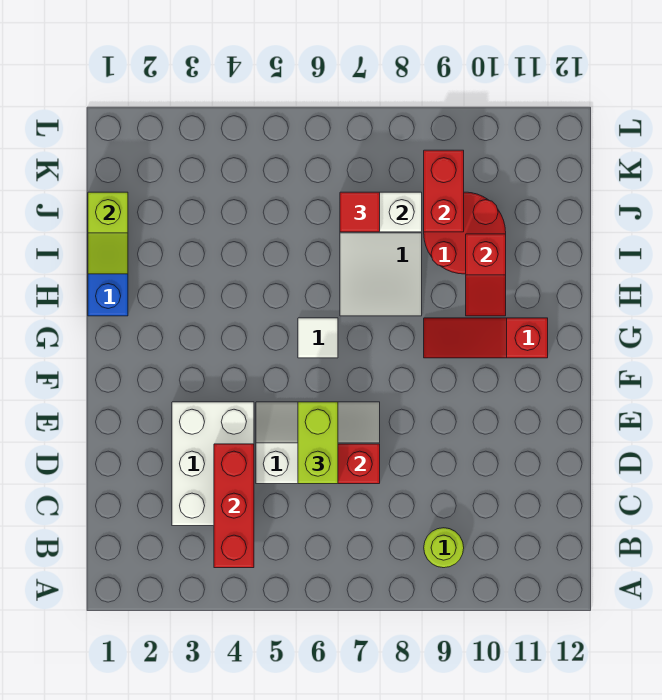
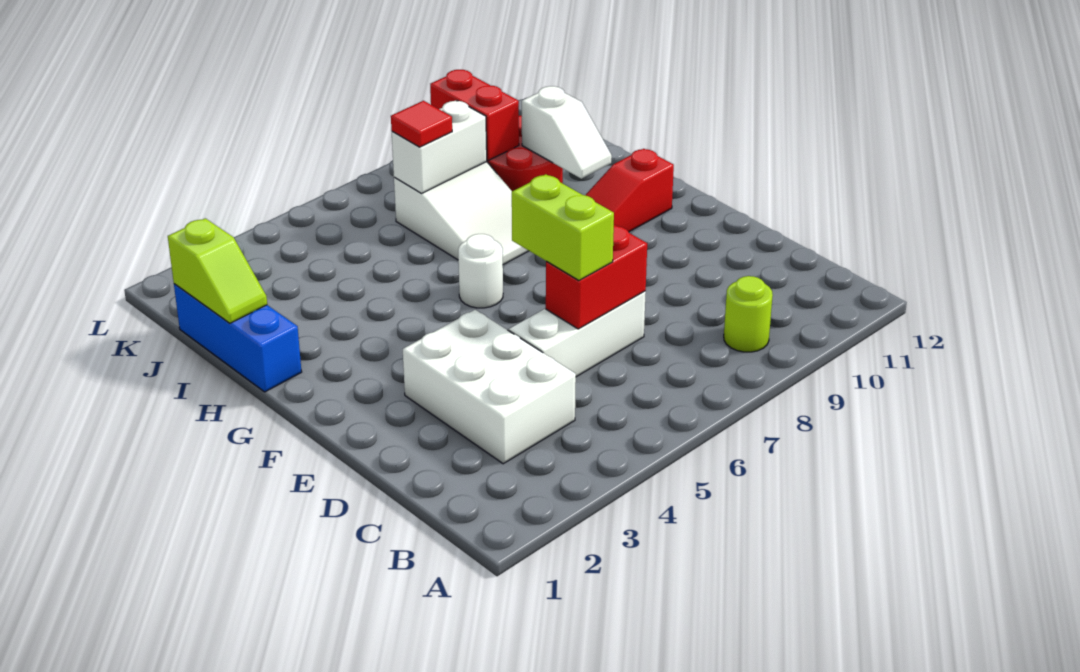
red brick B4:D4 level 2 -> none
white tile G6 level 1 -> white round brick G6 level 1
red slope H10:I10 level 2 top I -> white slope H10:I10 level 2 top I

